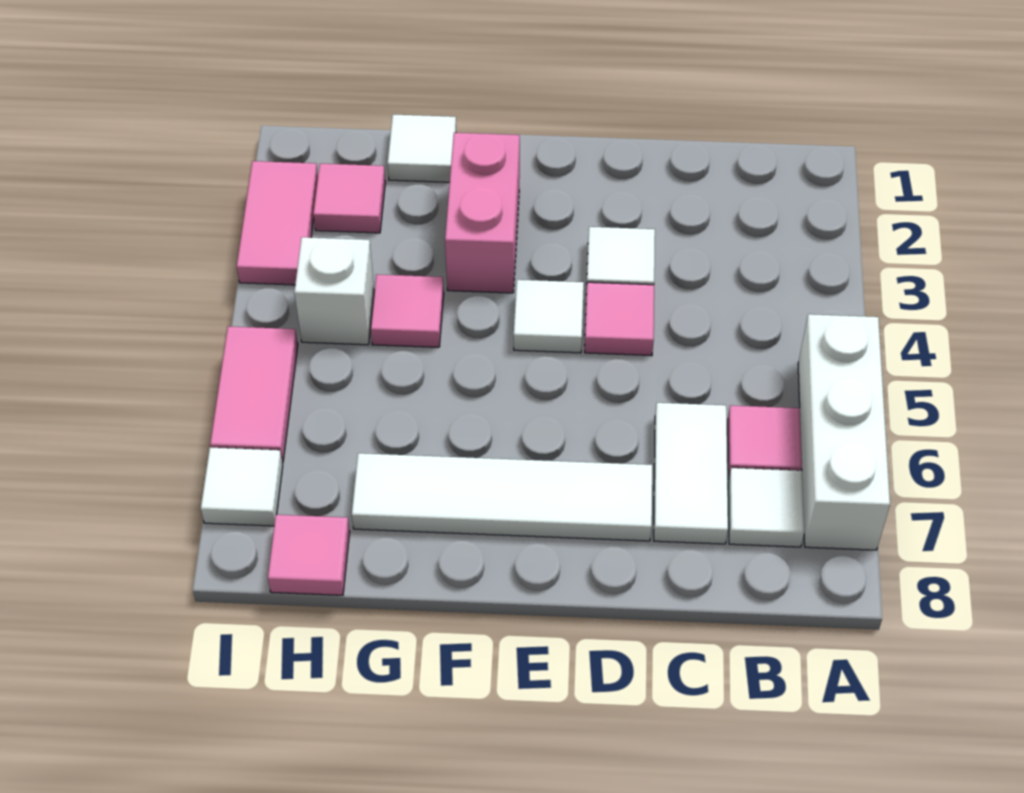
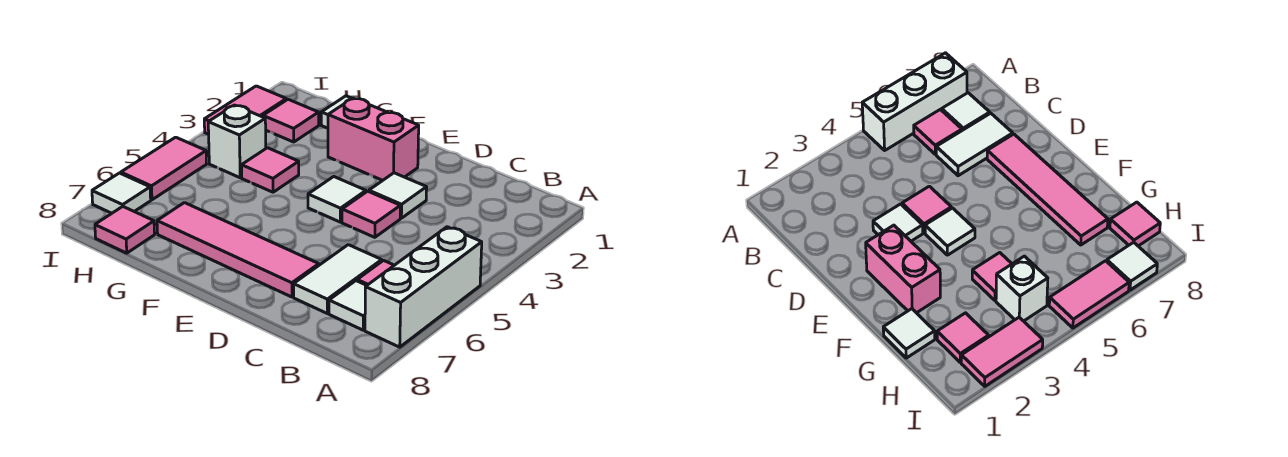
white tile D7:G7 level 1 -> pink tile D7:G7 level 1
pink brick F2:F3 level 1 -> pink brick E2:F2 level 1

